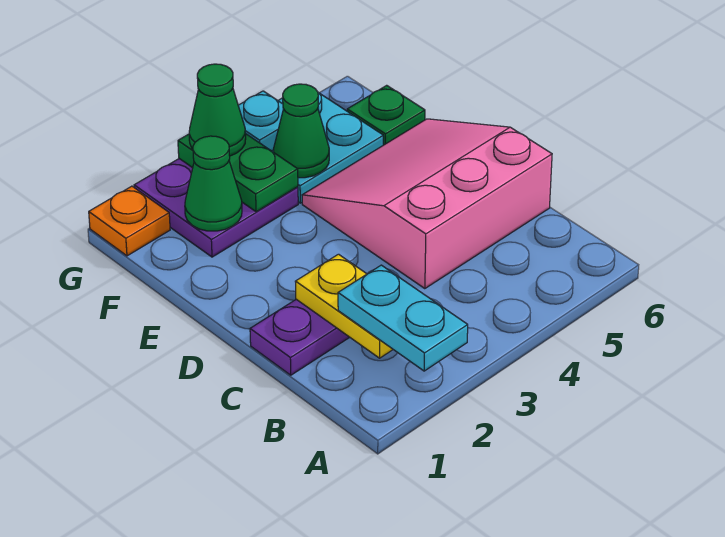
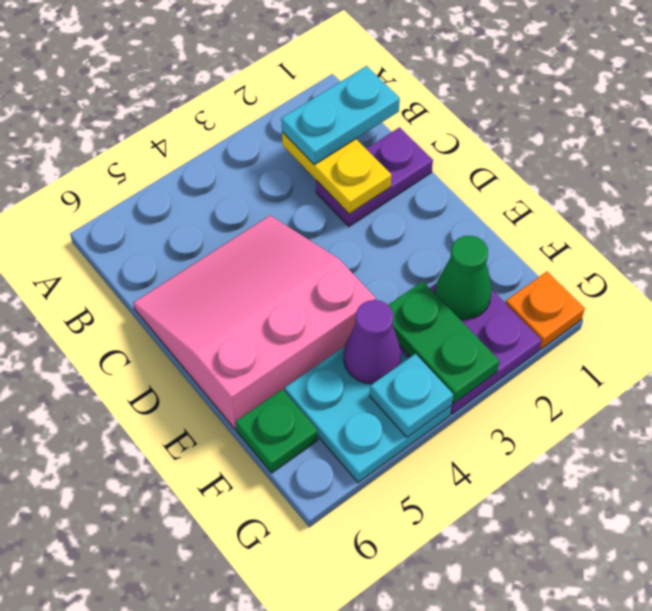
cyan plate A2:B2 level 3 -> cyan plate B1:B2 level 3
pink slope C4:E6 level 1 top C -> pink slope C4:E6 level 1 top E
green cone F4 level 2 -> purple cone F4 level 2
green cone G3 level 3 -> none

